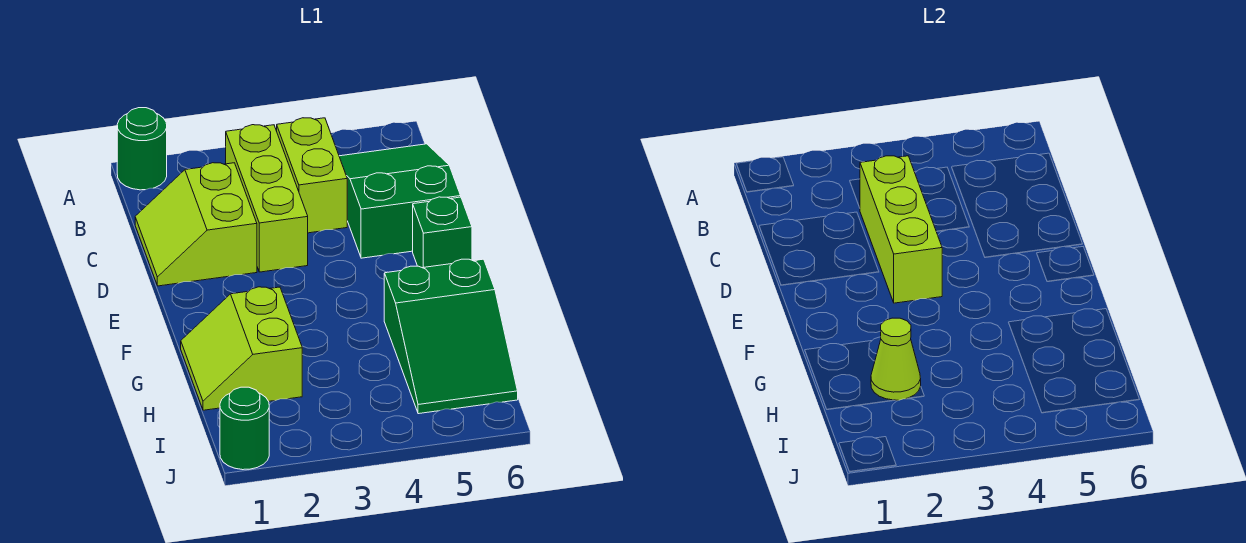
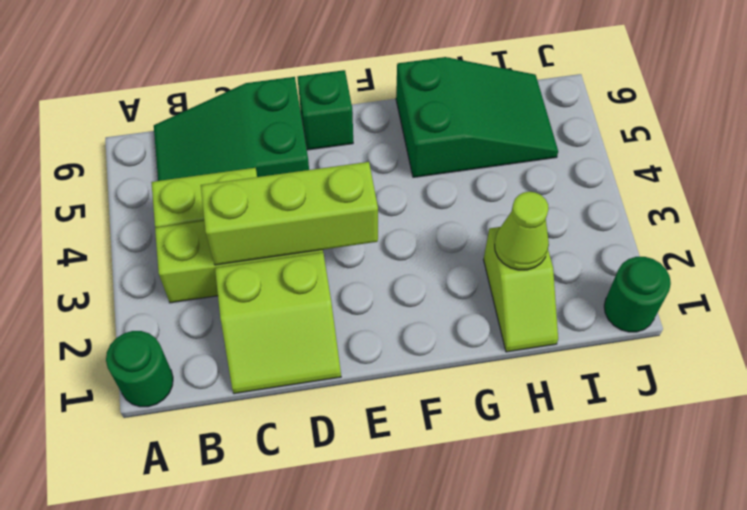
lime slope G1:H2 level 1 top 2 -> lime slope H1:H2 level 1 top 2

